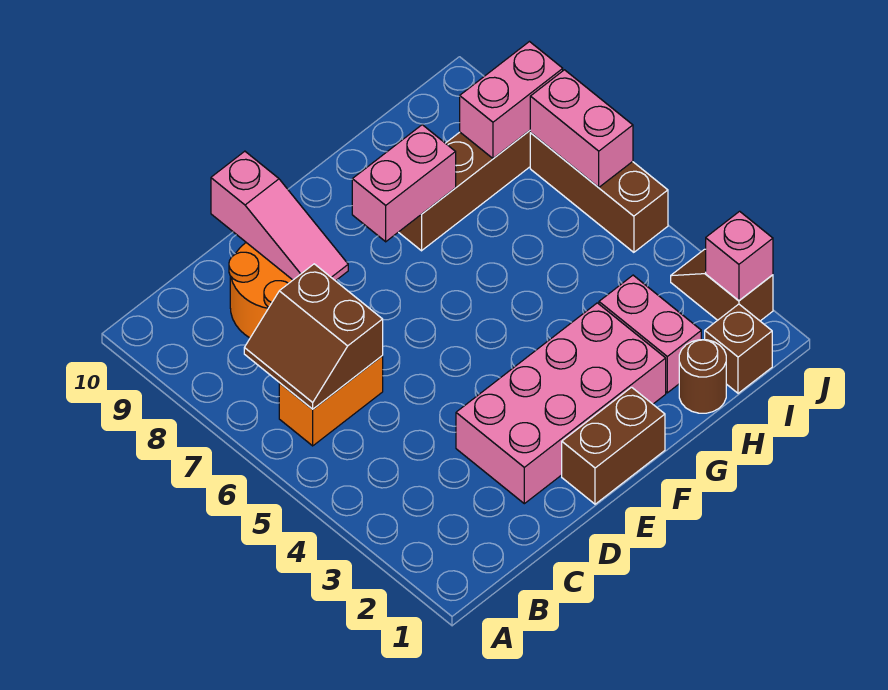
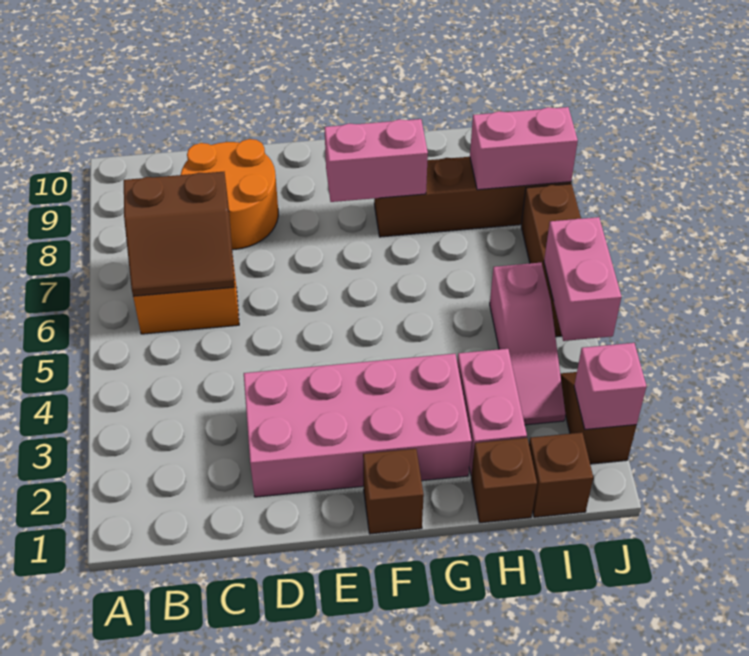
brown slope B6:C7 level 2 top C -> brown slope B6:C7 level 2 top 7
pink slope D8:D10 level 2 top 10 -> pink slope I3:I5 level 1 top 5
brown brick E1:F1 level 1 -> brown brick F1 level 1
brown round brick H1 level 1 -> brown brick H1 level 1
pink brick J6:J7 level 2 -> pink brick J4:J5 level 2

